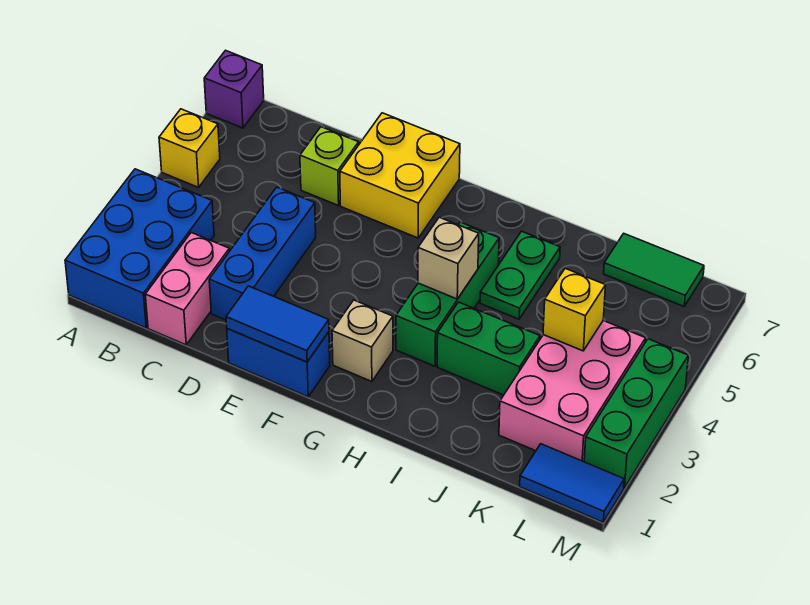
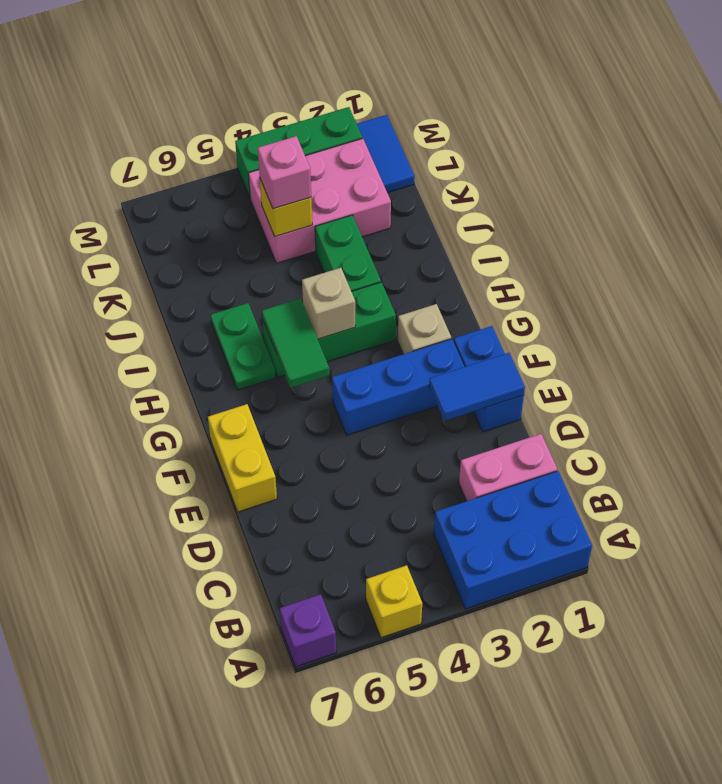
blue brick D2:D4 level 1 -> blue brick F2:F4 level 1
lime brick D6 level 1 -> none
blue tile E1:F1 level 2 -> blue tile E1:E2 level 2
yellow brick E6:F7 level 1 -> yellow brick E7:F7 level 1
green plate I5:I6 level 1 -> green plate H6:I6 level 1
none -> pink brick K4 level 3
green tile K7:L7 level 1 -> green tile G5:H5 level 2

